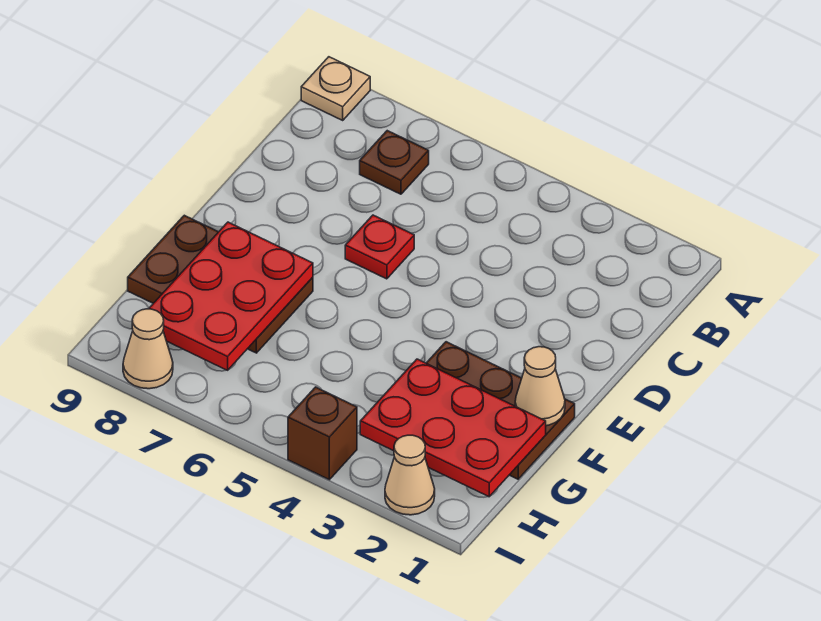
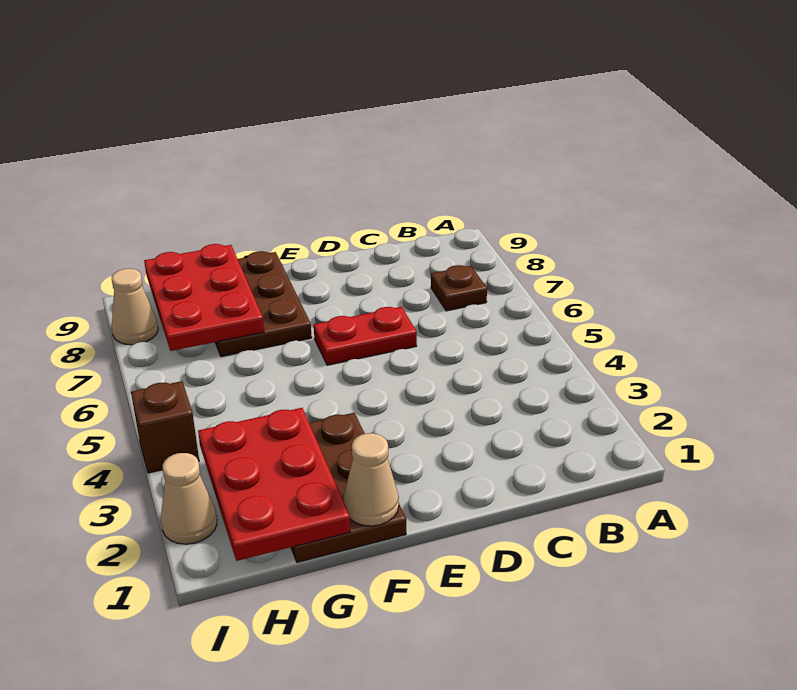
tan plate A9 level 1 -> none
red plate D6 level 1 -> red plate D6:E6 level 1
red plate F7:H8 level 2 -> red plate G7:H9 level 2

